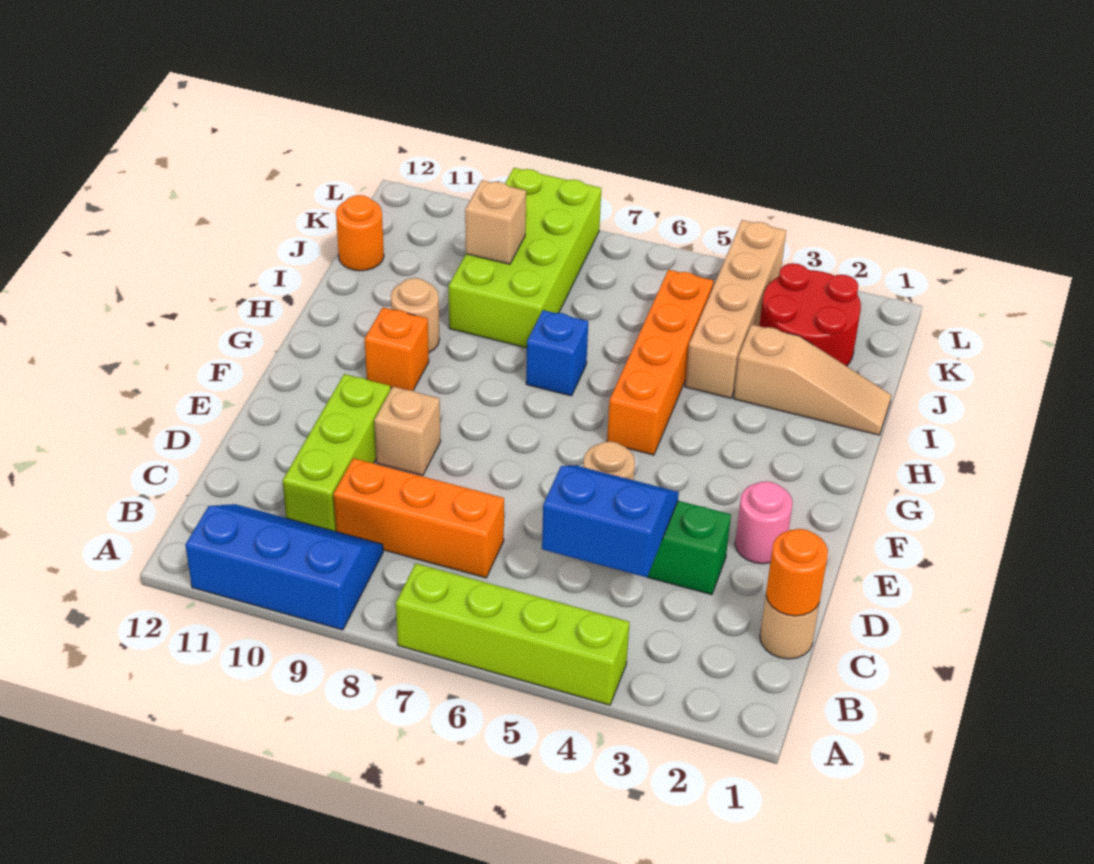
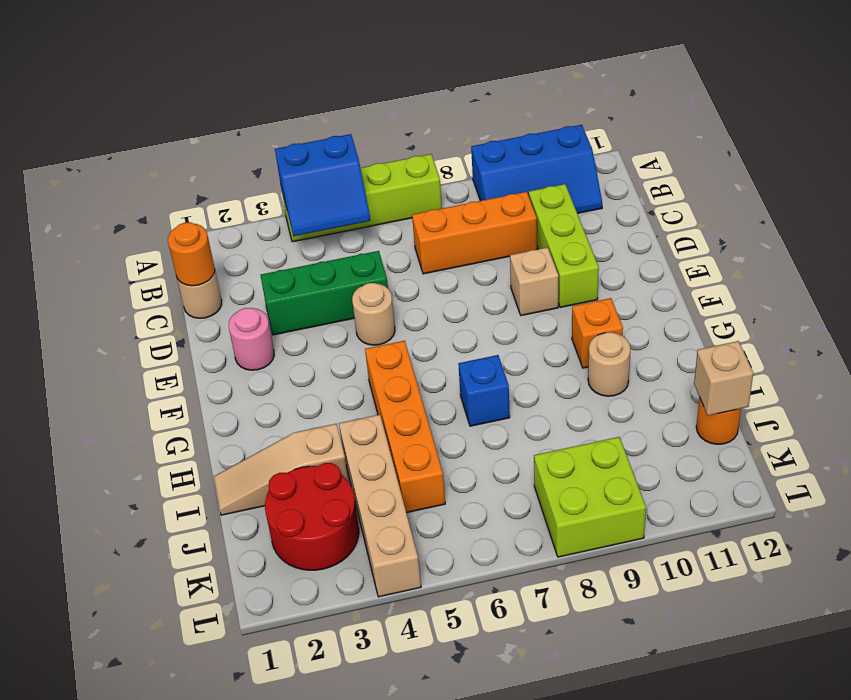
blue slope C4:D5 level 2 top C -> blue slope A4:B5 level 2 top A
lime brick I8:L9 level 1 -> lime brick K8:L9 level 1
tan brick J9 level 2 -> tan brick J12 level 2

